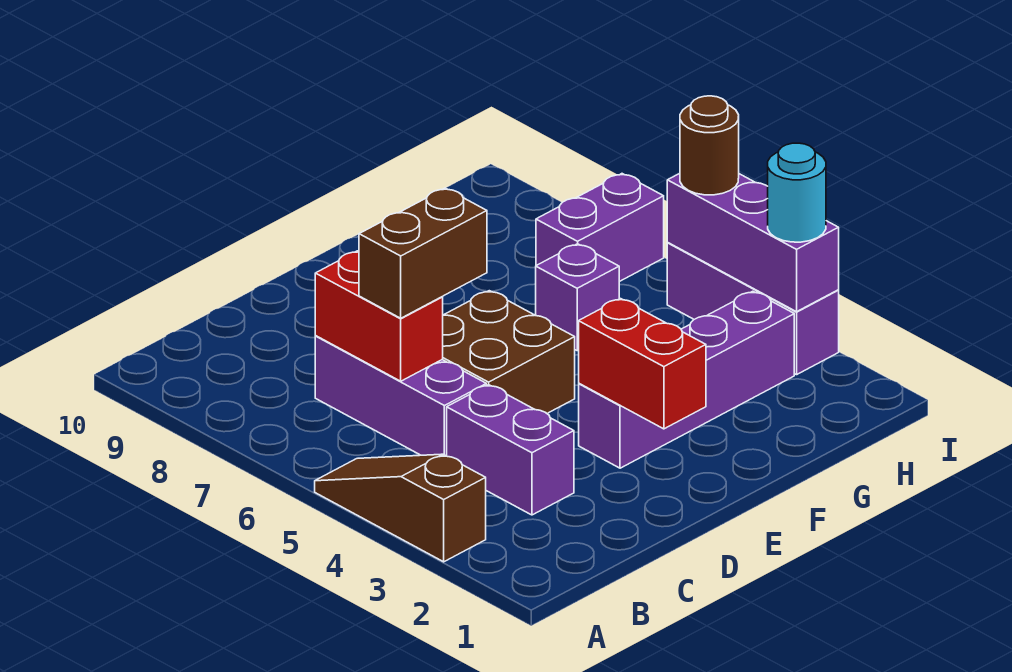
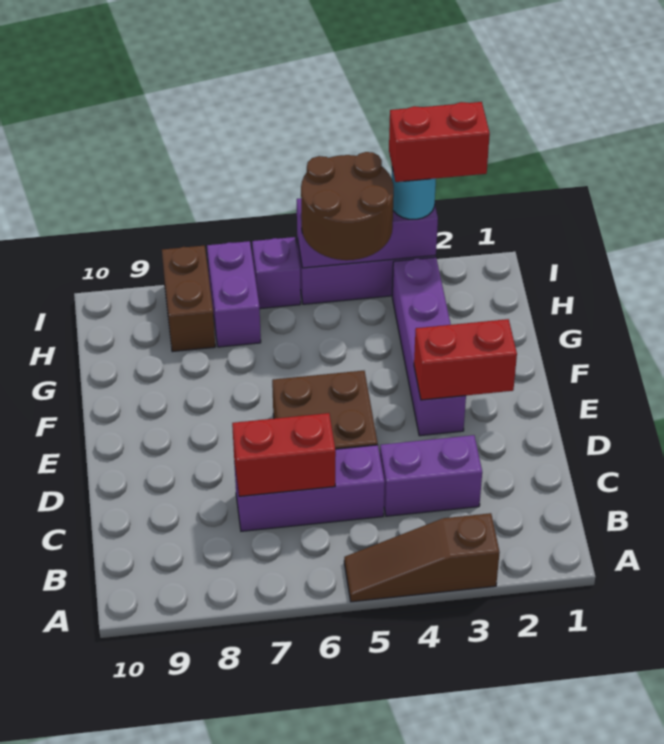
brown brick C6:D6 level 3 -> brown brick H8:I8 level 1
purple brick G6 level 1 -> purple brick I6 level 1
none -> red brick I2:I3 level 4
brown round brick I5 level 3 -> brown round brick H4:I5 level 3

